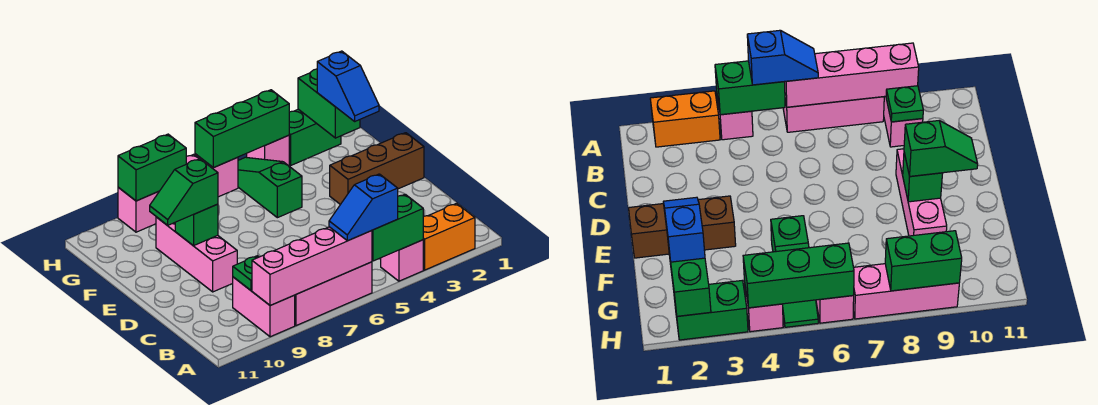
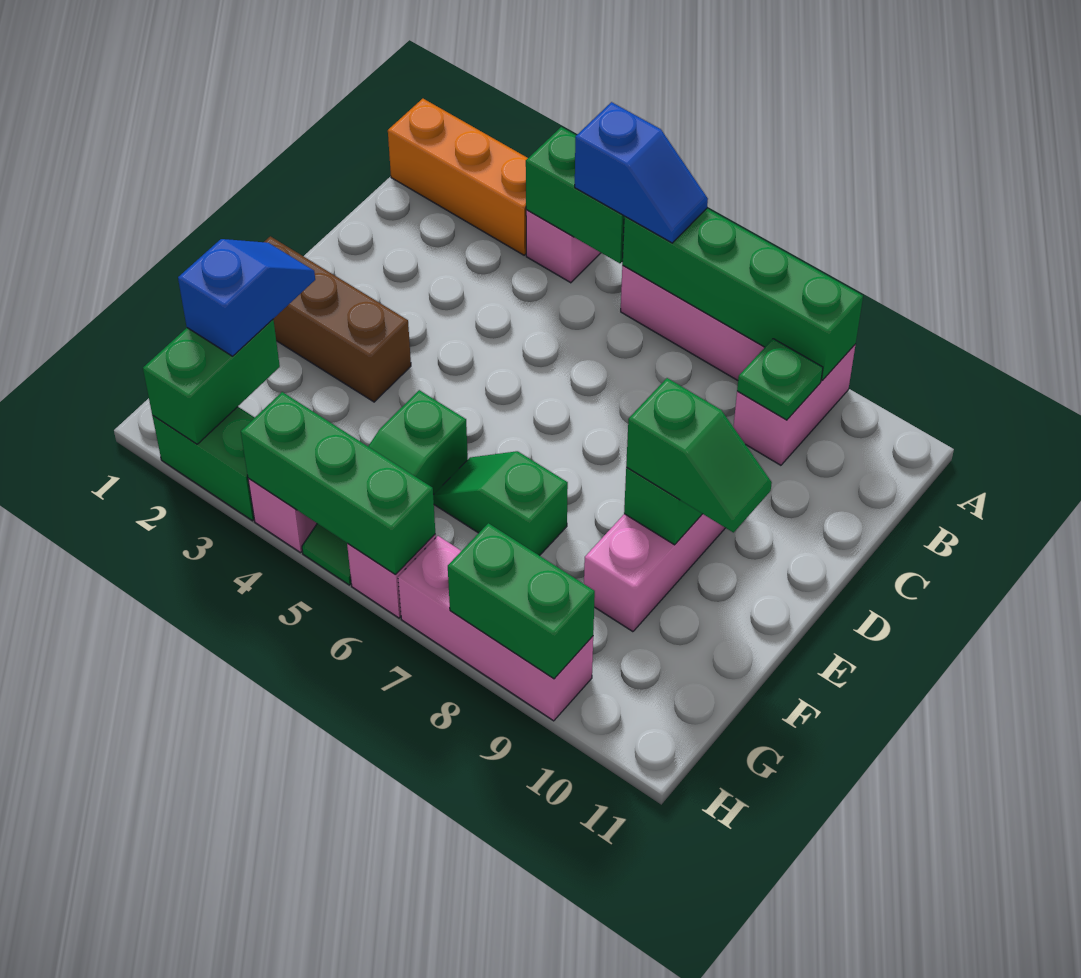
orange brick A2:A3 level 1 -> orange brick A1:A3 level 1
pink brick A6:A9 level 2 -> green brick A6:A9 level 2
none -> green slope F6:F7 level 1 top 7

